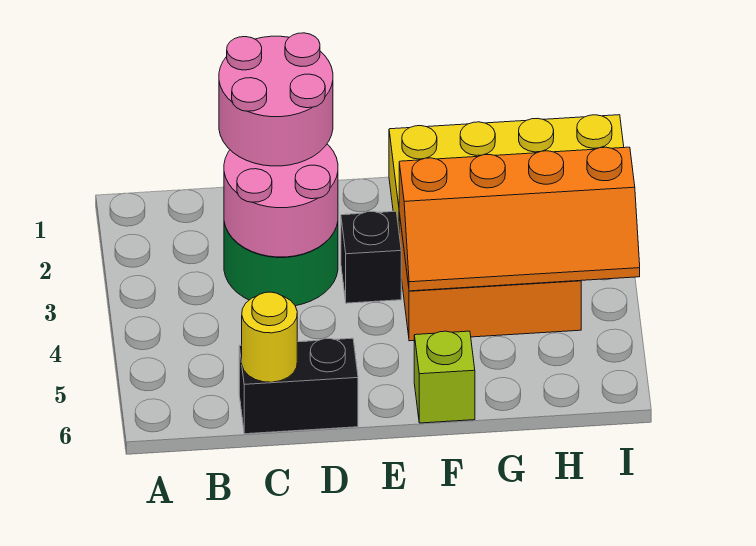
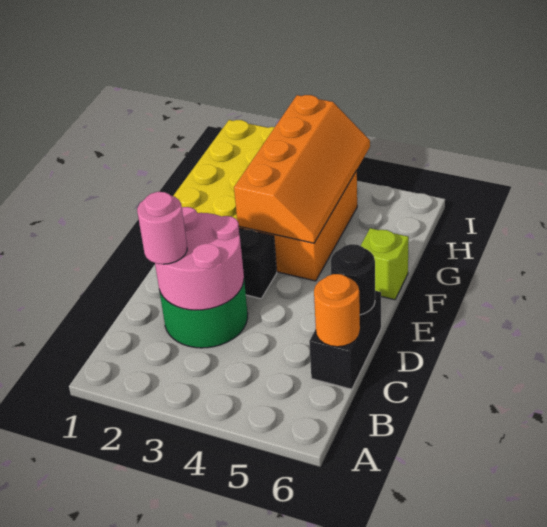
pink round brick C1:D2 level 3 -> pink round brick C2 level 3
yellow round brick C6 level 2 -> orange round brick C6 level 2
none -> black round brick D6 level 2

